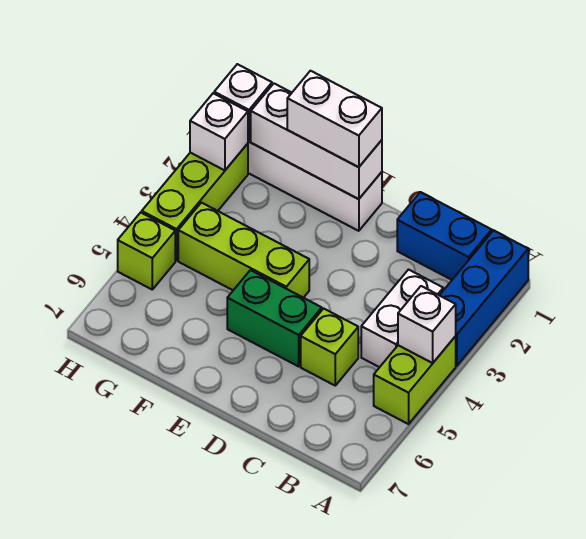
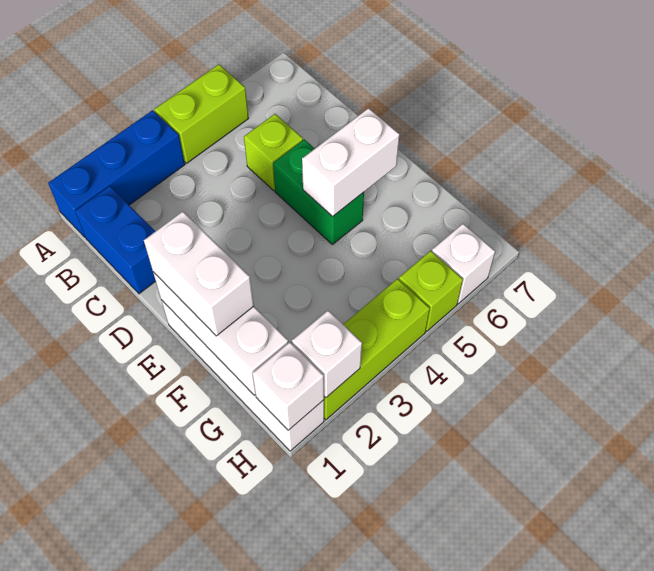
white brick A4 level 2 -> white brick H6 level 1
white brick B3:B4 level 1 -> white brick E5:E6 level 2
lime brick E4:G4 level 1 -> none

